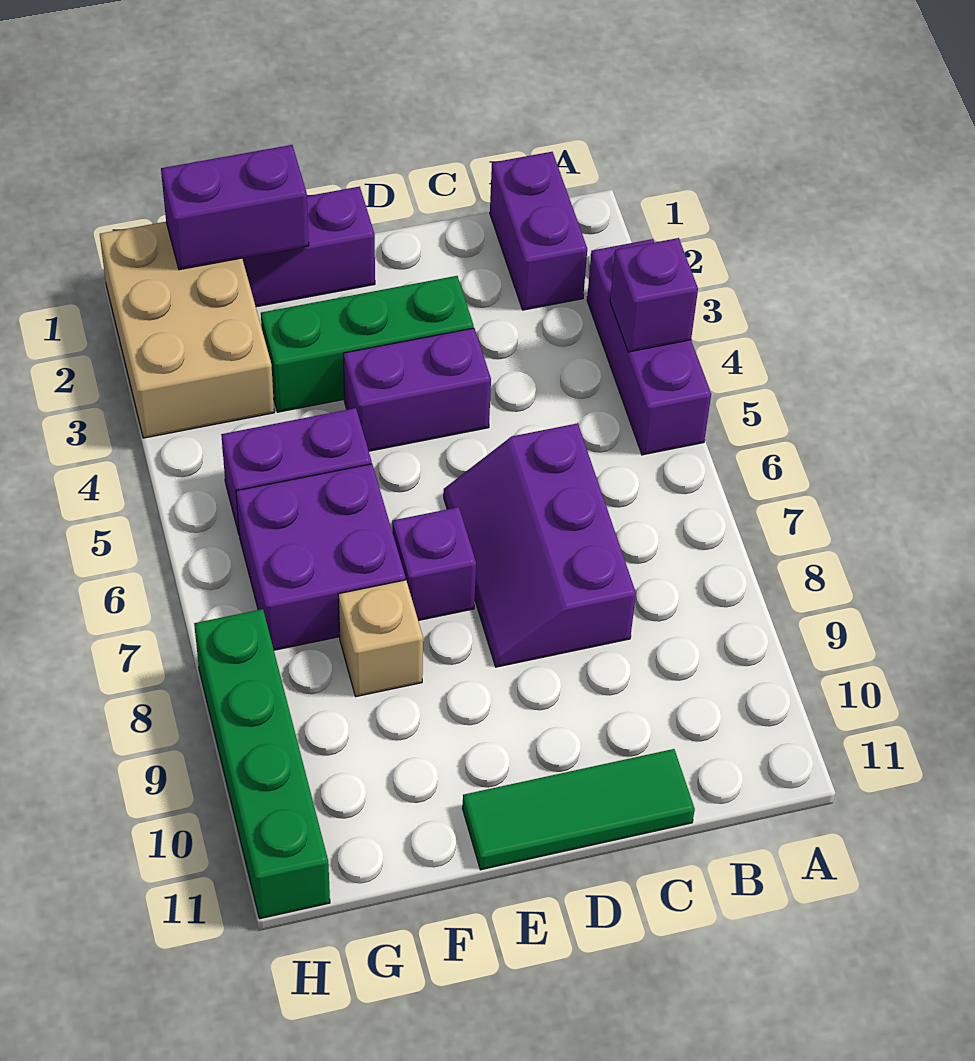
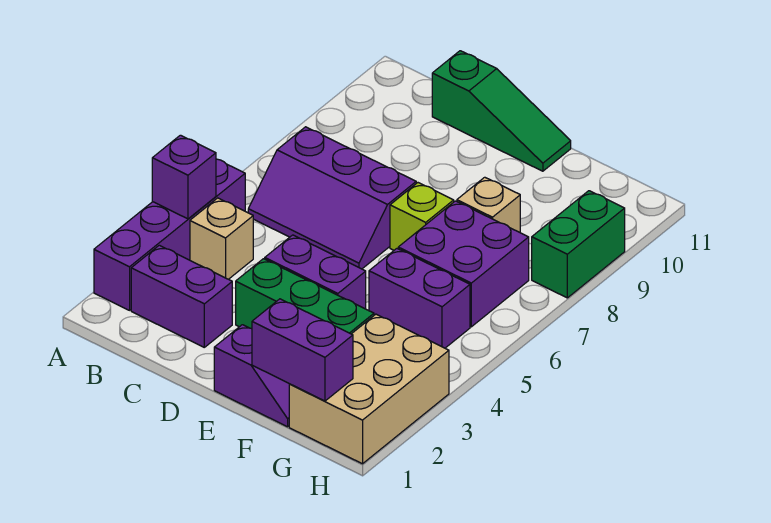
purple brick A3:A5 level 1 -> purple brick A2:A5 level 1
purple brick B1:B2 level 1 -> purple brick B2:C2 level 1
none -> tan brick B4 level 1
purple slope C6:D8 level 1 top C -> purple slope B6:D7 level 1 top 7
green tile C11:E11 level 1 -> green slope C11:E11 level 1 top C
purple brick E7 level 1 -> lime brick E7 level 1
green brick H8:H11 level 1 -> green brick H8:H9 level 1

